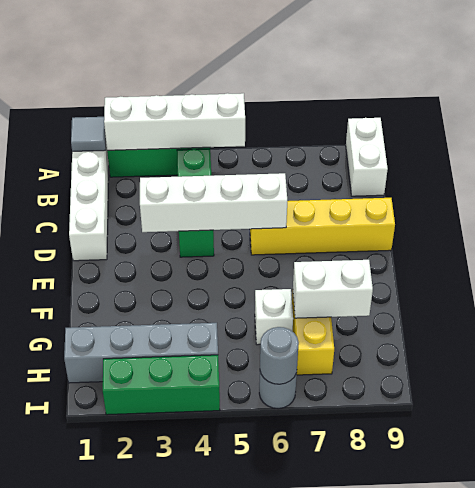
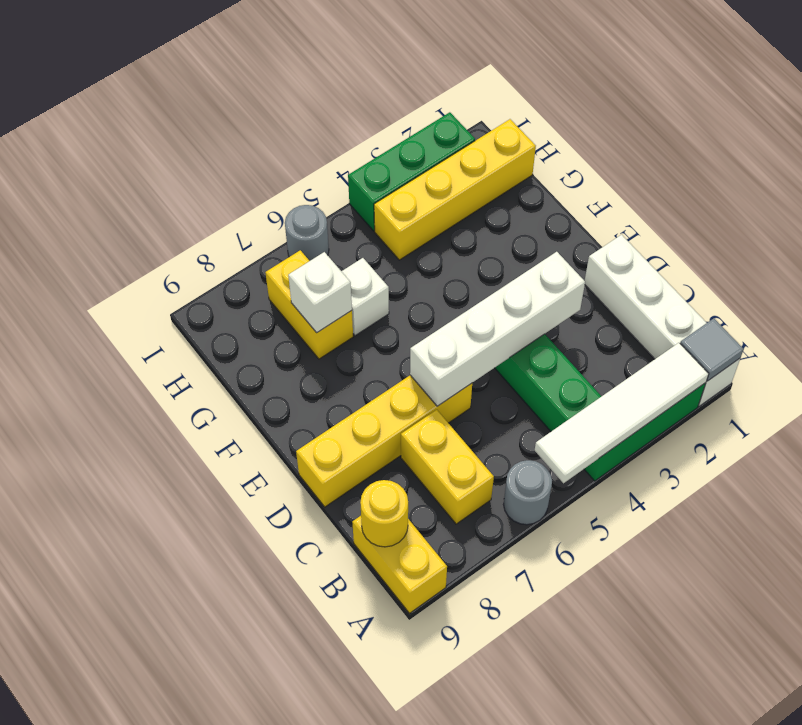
white brick A2:A5 level 2 -> white tile A2:A5 level 2
white brick A9:B9 level 1 -> yellow brick A9:B9 level 1
none -> yellow brick B7:C7 level 1
none -> yellow round brick B9 level 2
white brick G7:G8 level 2 -> white brick G7 level 2
grey brick H1:H4 level 1 -> yellow brick H1:H4 level 1
grey round brick I6 level 2 -> grey round brick A6 level 1

